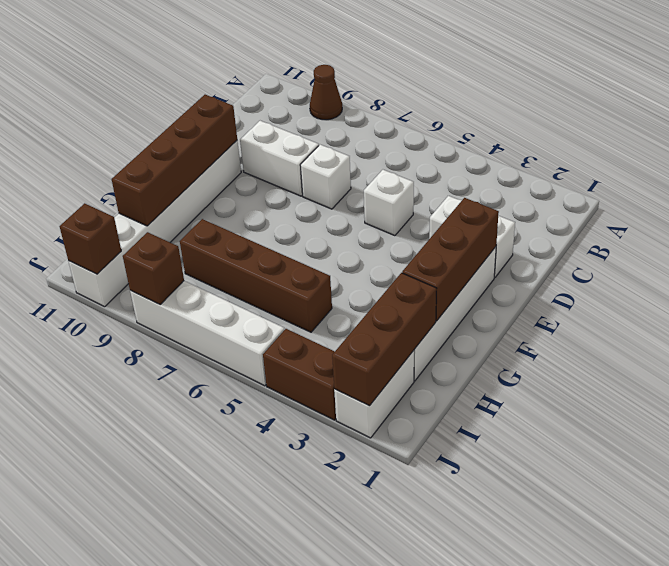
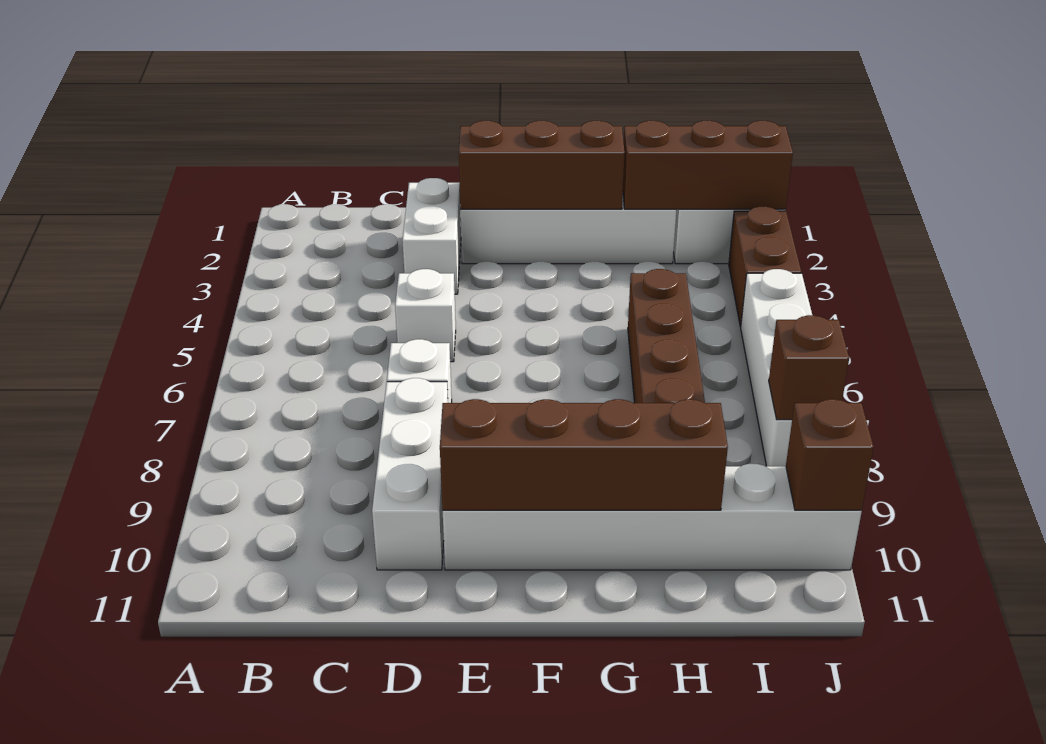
brown cone A9 level 1 -> none
white brick D8:D9 level 1 -> white brick D8:D10 level 1

